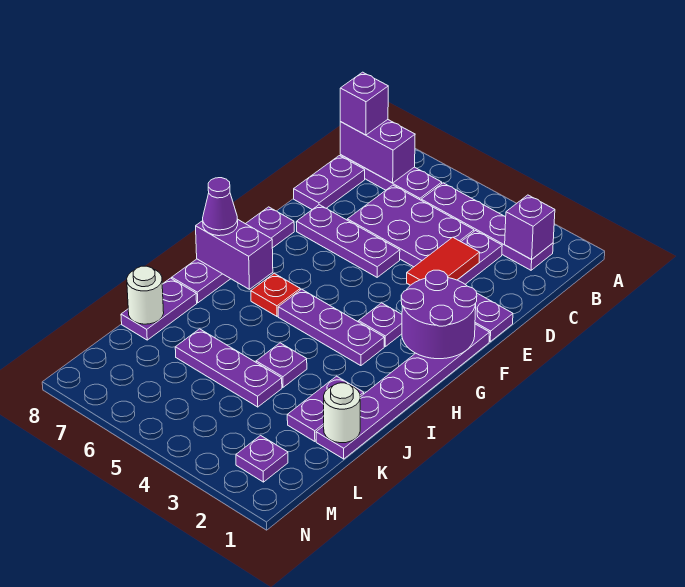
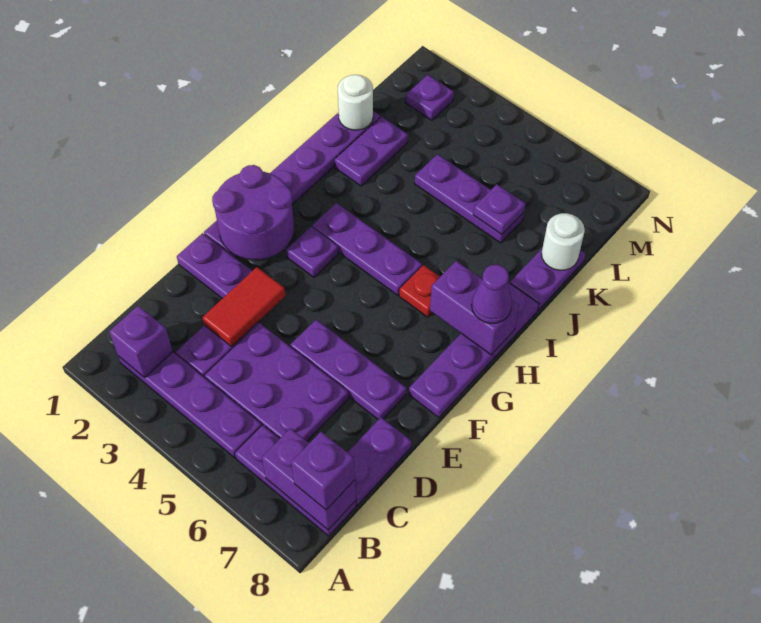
purple plate J4 level 1 -> purple plate K6 level 2

